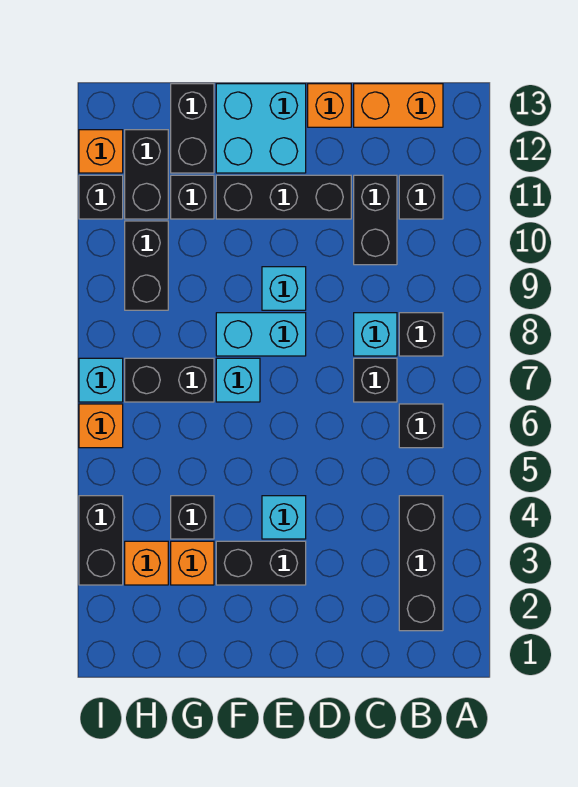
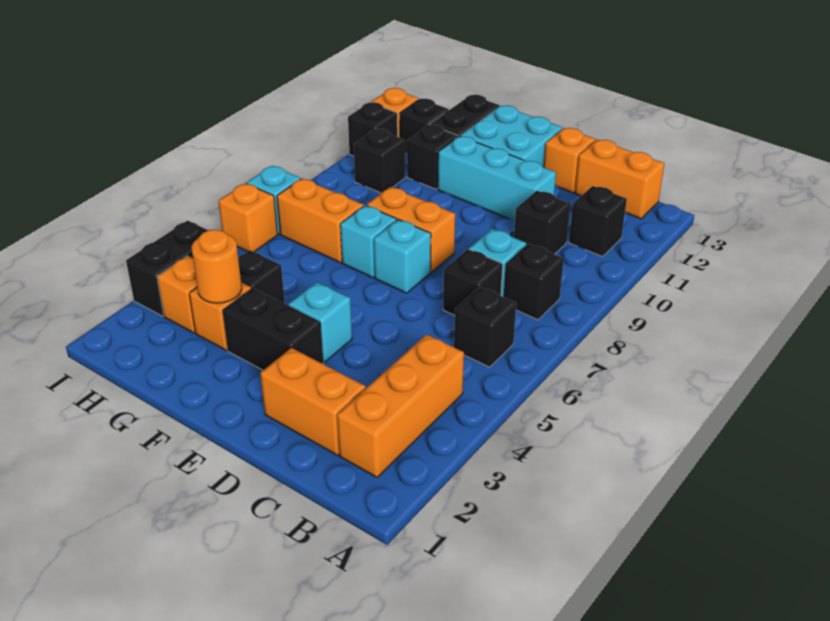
black brick B2:B4 level 1 -> orange brick B2:B4 level 1
none -> orange brick C2:D2 level 1
black brick C10:C11 level 1 -> black brick C10 level 1
black brick D11:F11 level 1 -> cyan brick D11:F11 level 1
cyan brick E8:F8 level 1 -> orange brick E8:F8 level 1
cyan brick E9 level 1 -> cyan brick E7 level 1
none -> orange round brick G3 level 2
black brick G7:H7 level 1 -> orange brick G7:H7 level 1
black brick H9:H10 level 1 -> black brick H10 level 1
black brick H11:H12 level 1 -> black brick H12 level 1

